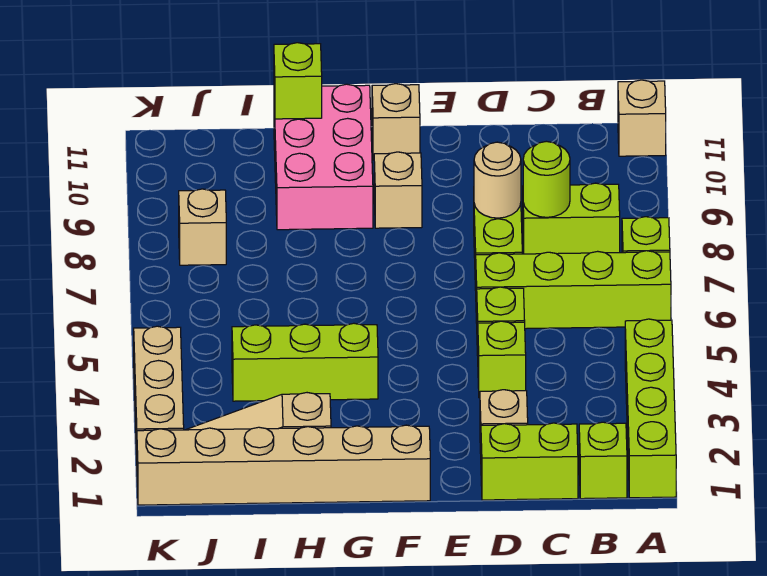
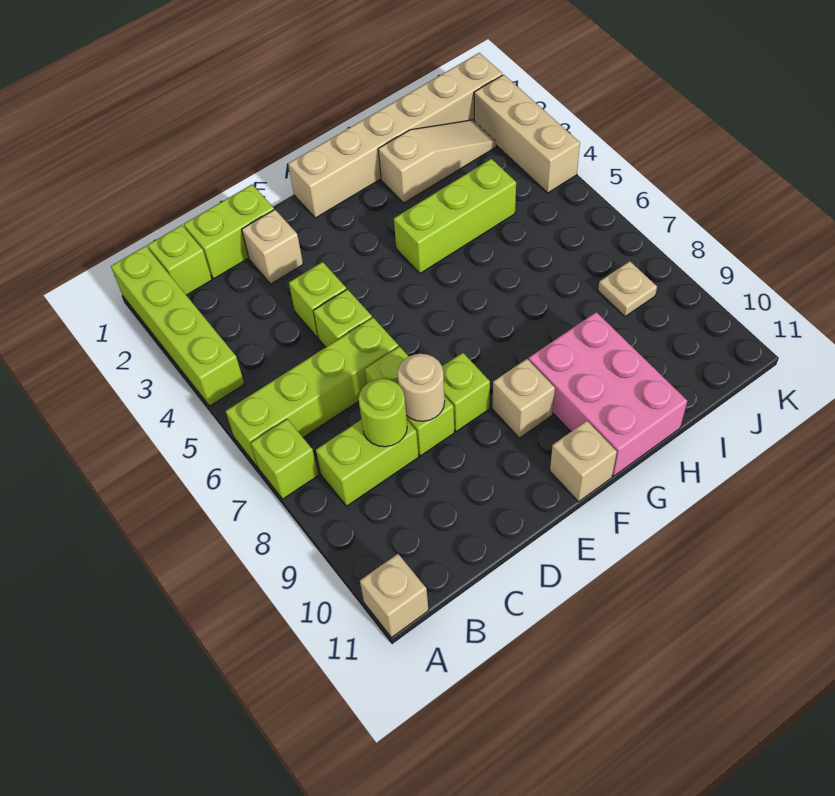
lime brick H11 level 2 -> lime brick E8 level 1
tan brick J8 level 1 -> tan plate J8 level 1

